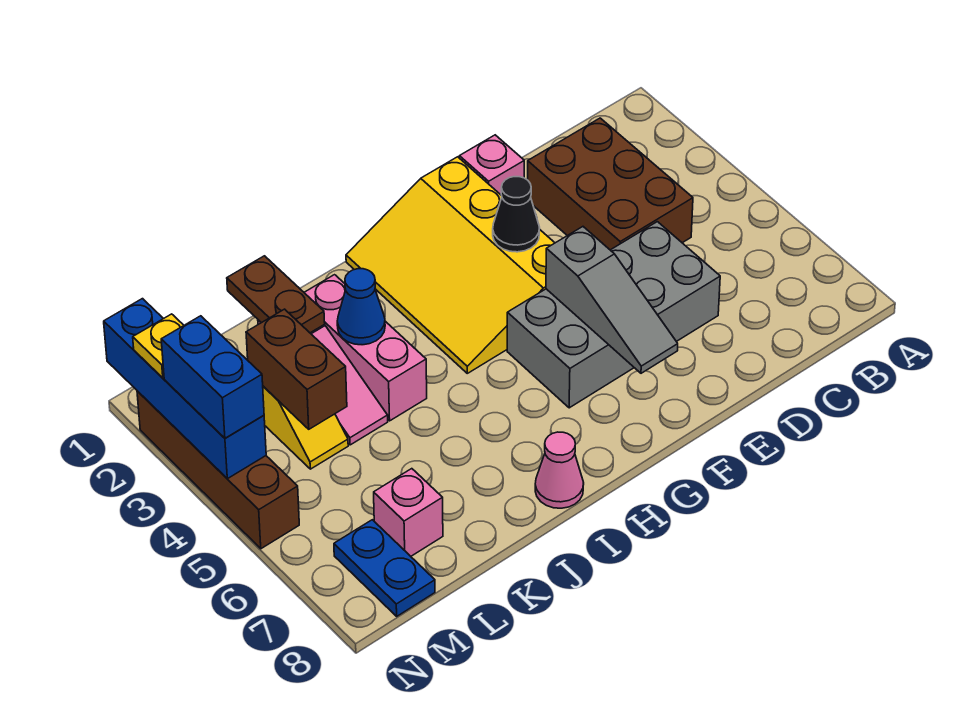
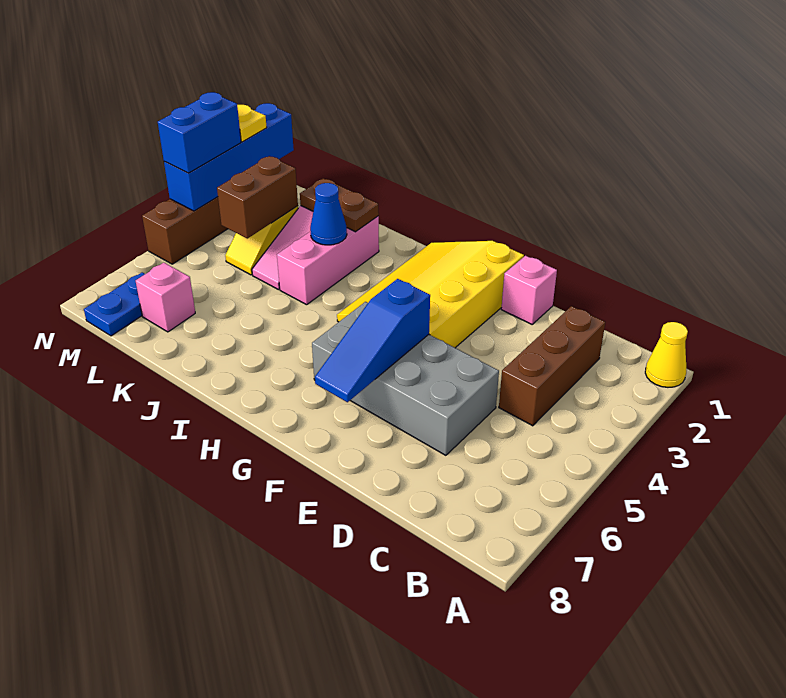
none -> yellow cone A1 level 1
brown brick C2:D4 level 1 -> brown brick C2:C4 level 1
black cone F3 level 2 -> none
grey slope F5:F7 level 2 top 5 -> blue slope F5:F7 level 2 top 5
pink cone I8 level 1 -> none
brown plate K1:K2 level 2 -> brown plate J2:K2 level 2

